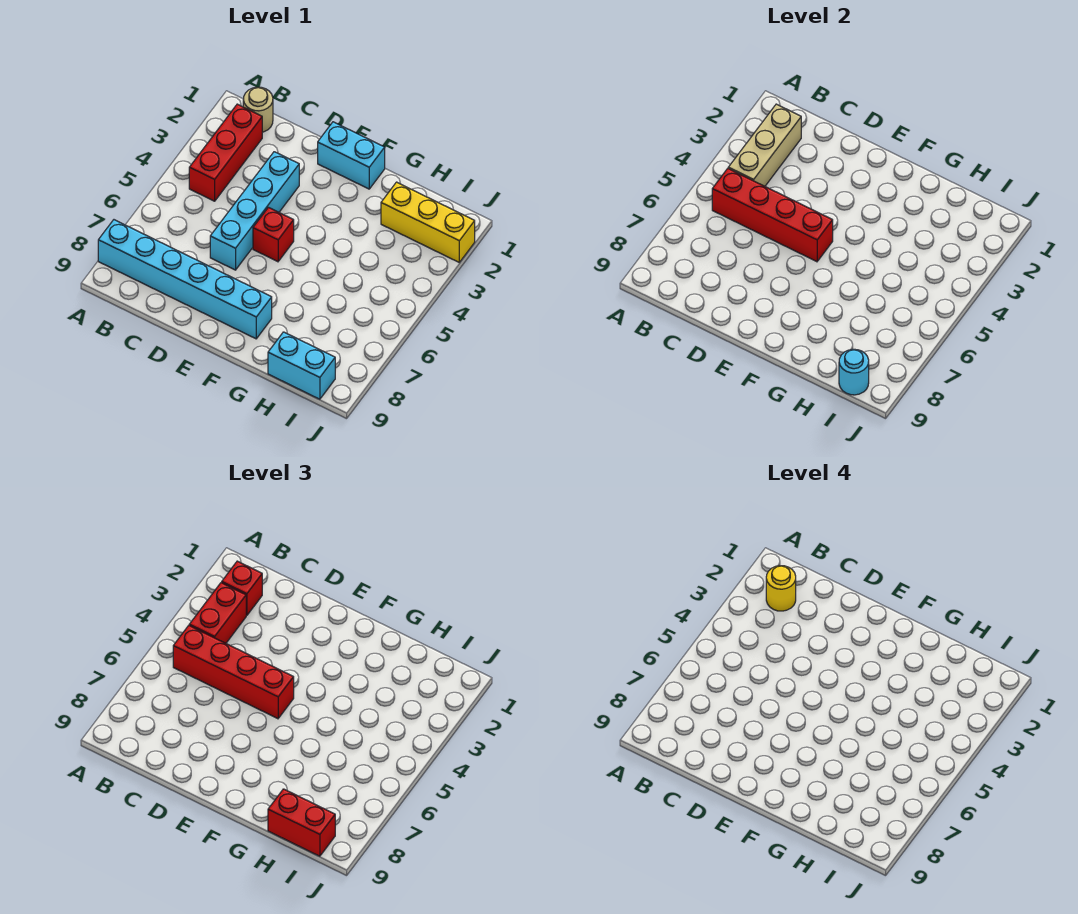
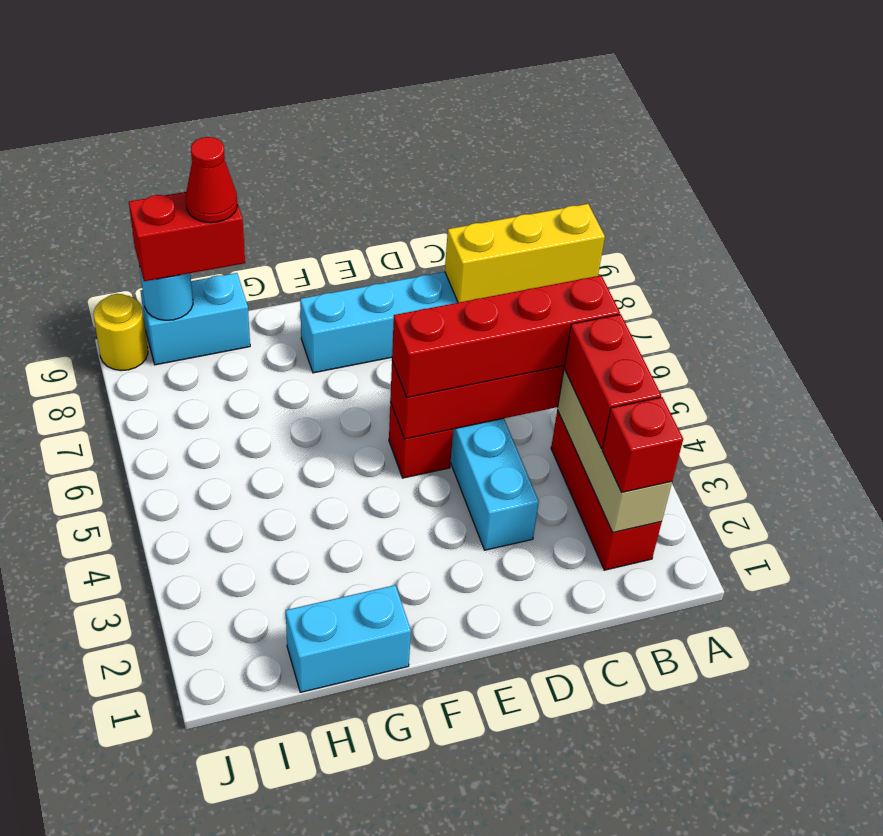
tan round brick B1 level 1 -> none
yellow round brick B2 level 4 -> yellow round brick J9 level 1
cyan brick E1:F1 level 1 -> cyan brick G1:H1 level 1
yellow brick H2:J2 level 1 -> yellow brick A8:C8 level 2
none -> red cone H9 level 4

